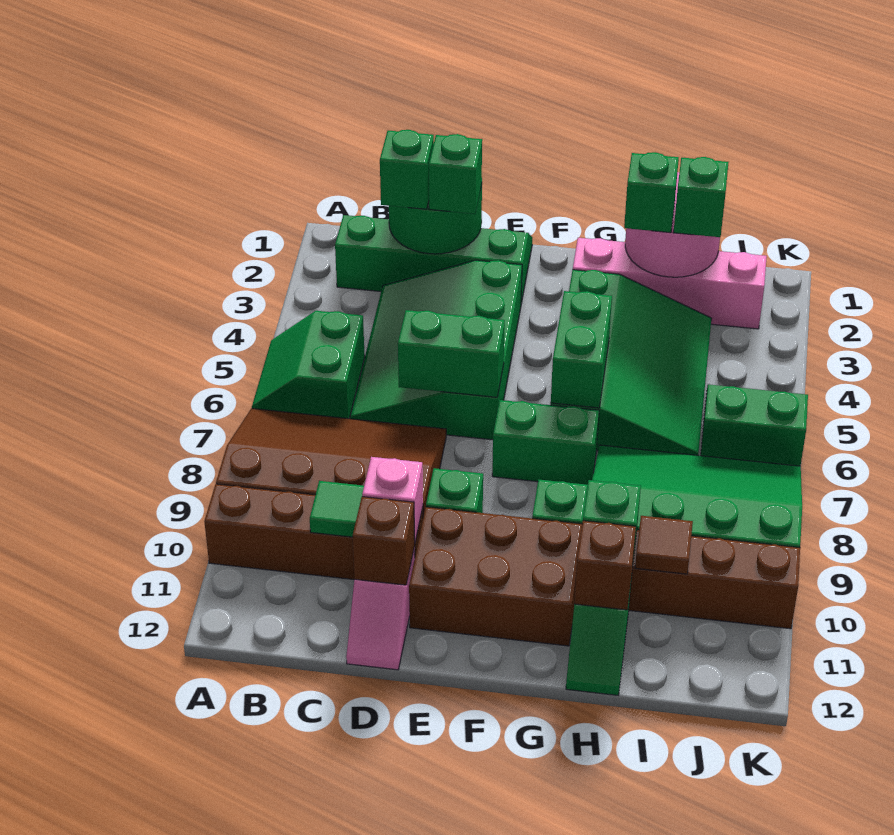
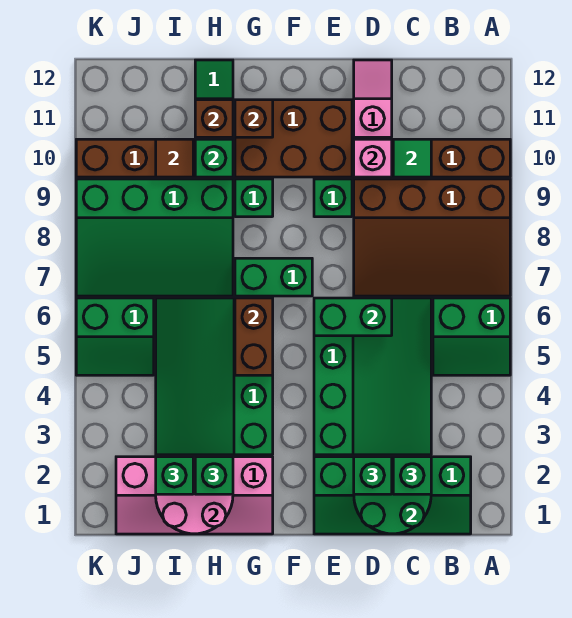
green slope A5:B6 level 1 top B -> green slope A5:B6 level 1 top 6
brown brick D11 level 2 -> brown brick G11 level 2
green brick G5:G6 level 2 -> brown brick G5:G6 level 2

